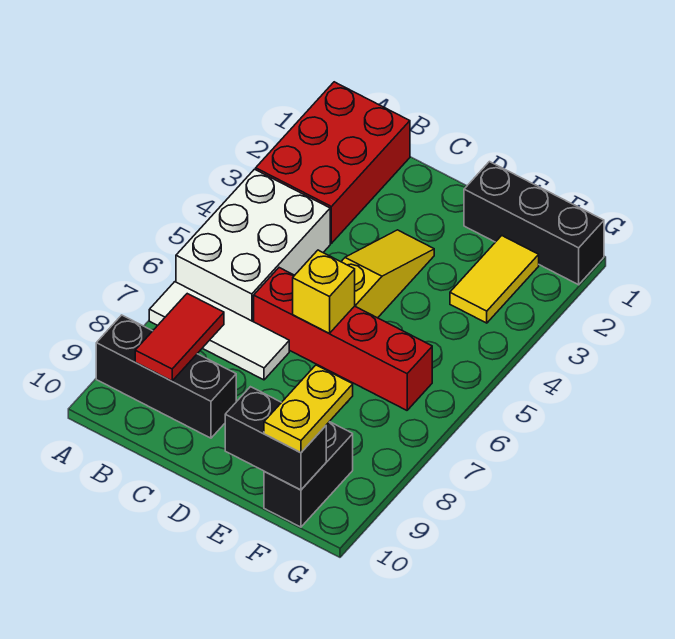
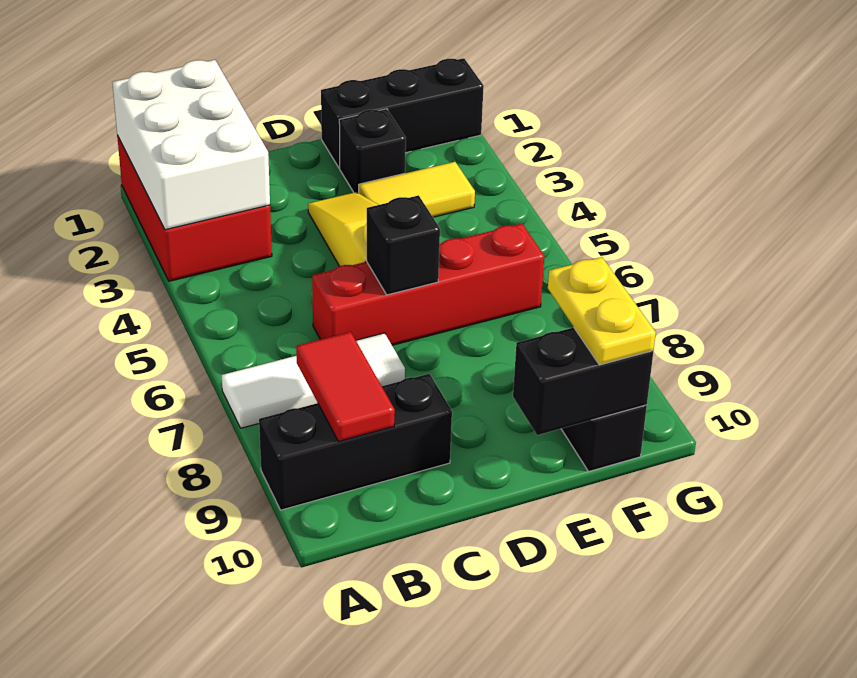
white brick A4:B6 level 1 -> white brick A1:B3 level 2
yellow brick D6 level 2 -> black brick D6 level 2
none -> black brick E2 level 1
yellow tile F2:F3 level 1 -> yellow tile E3:F3 level 1

